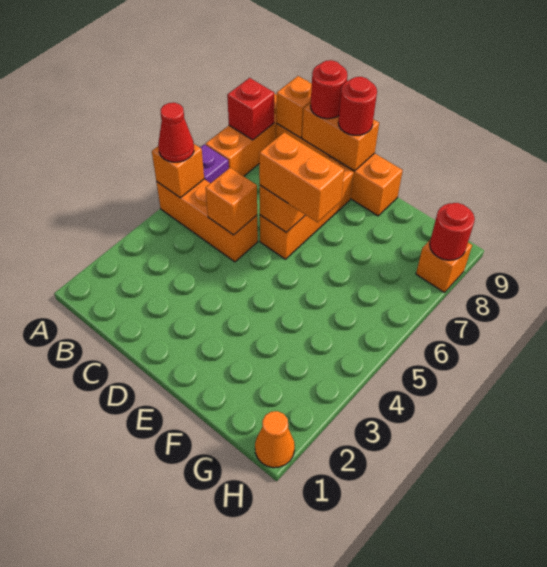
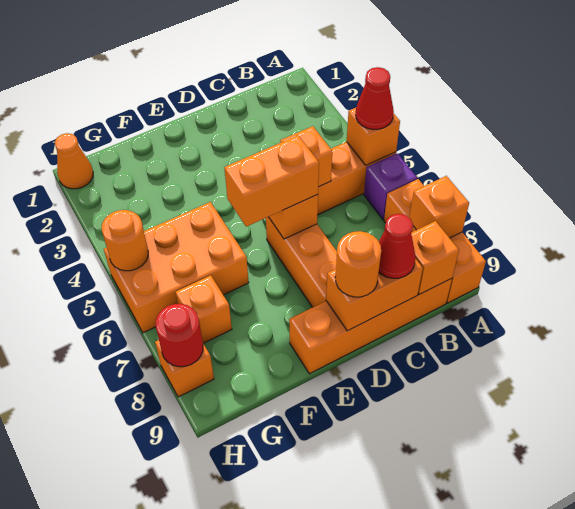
red brick A8 level 2 -> orange brick A8 level 2
red round brick C9 level 3 -> red cone C9 level 3
red round brick D9 level 3 -> orange round brick D9 level 3
none -> orange brick F5:H6 level 1
none -> orange brick G7 level 1
none -> orange round brick H5 level 2

